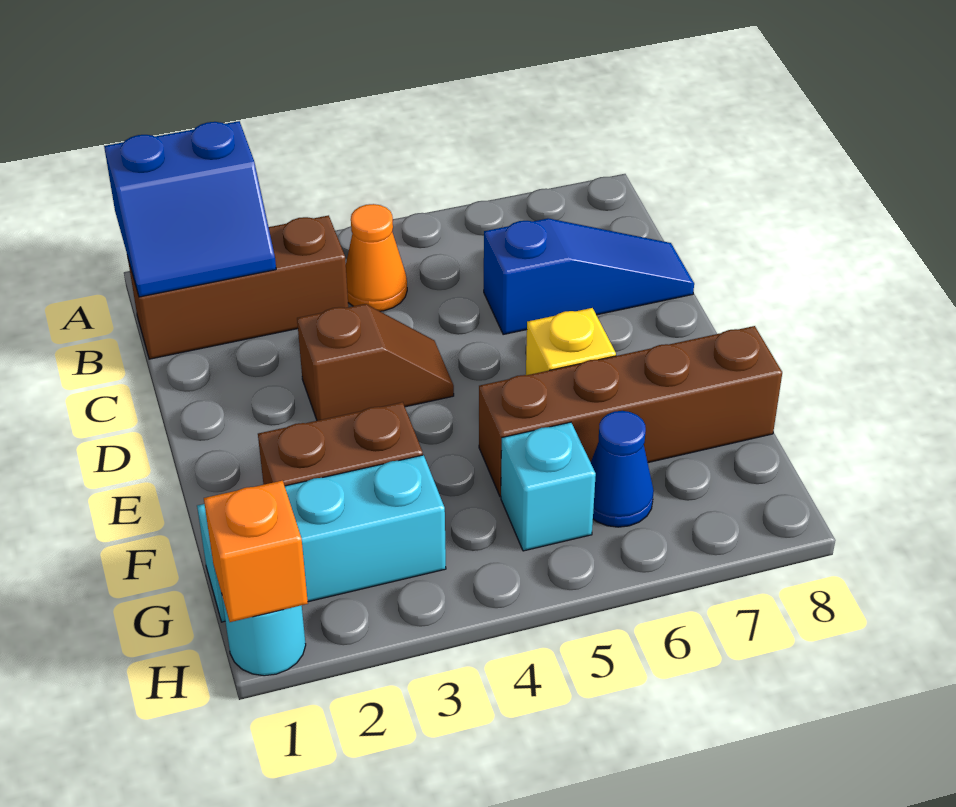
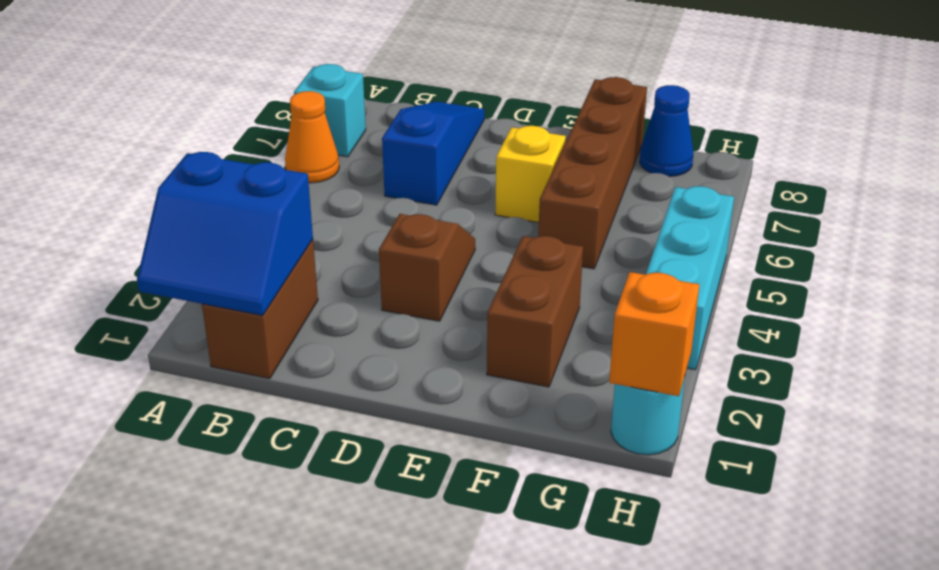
blue slope A1:B2 level 2 top A -> blue slope A1:B2 level 2 top 2
brown brick B1:B3 level 1 -> brown brick B1:B2 level 1
orange cone B4 level 1 -> orange cone A6 level 1
cyan brick G1:G3 level 1 -> cyan brick H3:H5 level 1
cyan brick G5 level 1 -> cyan brick A7 level 1
blue cone G6 level 1 -> blue cone G8 level 1

